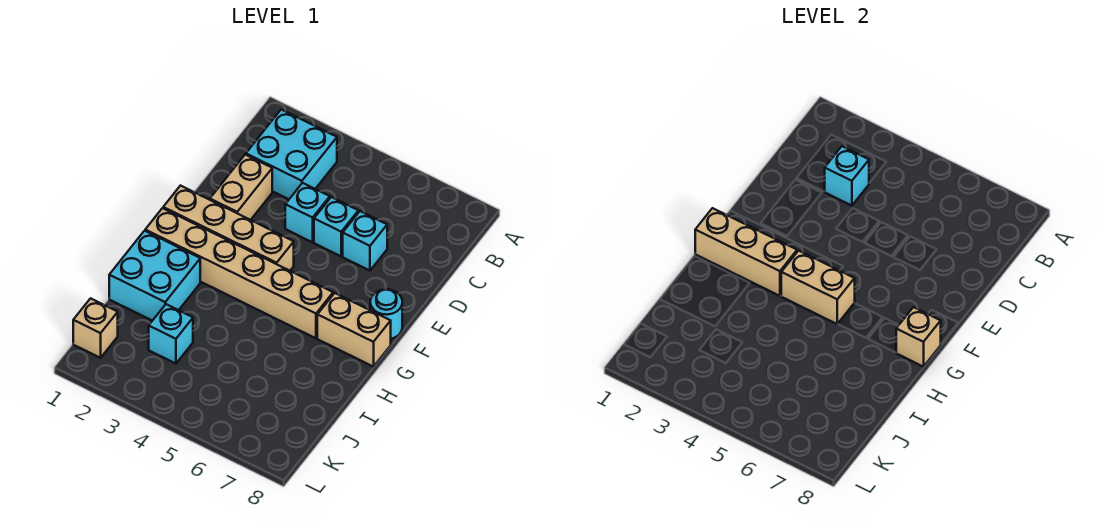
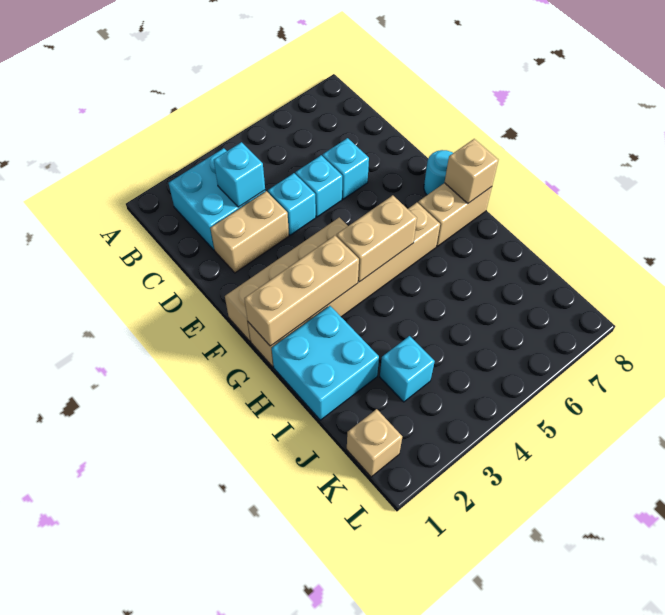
tan brick D2:E2 level 1 -> tan brick D2:D3 level 1

